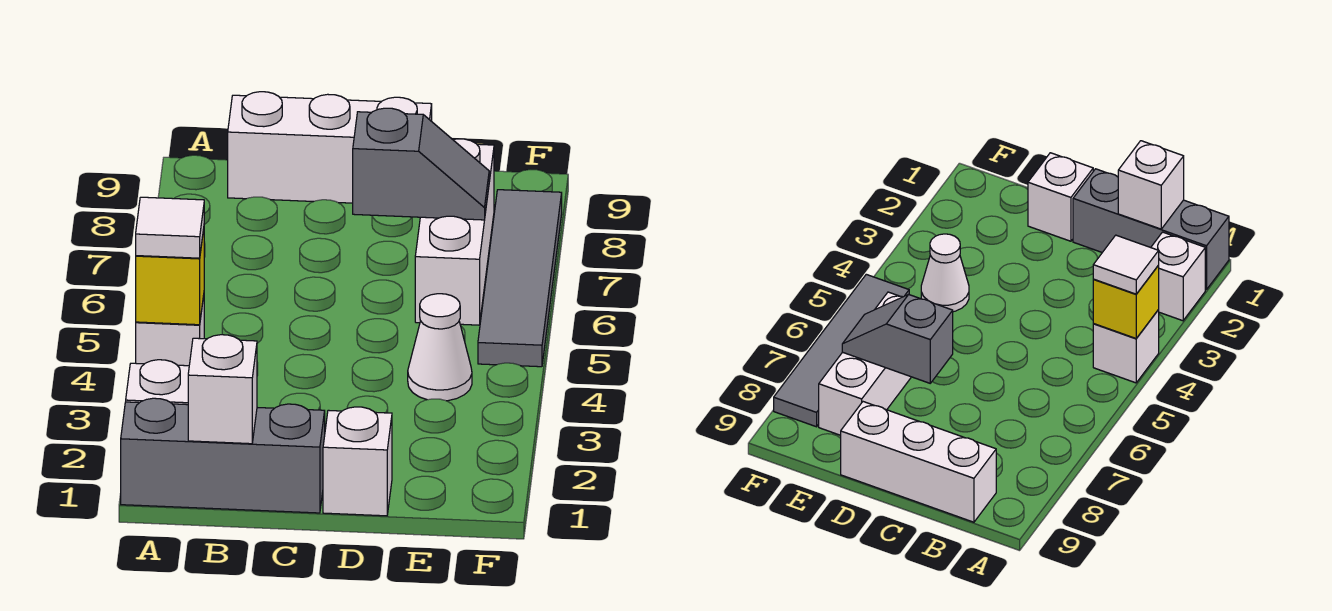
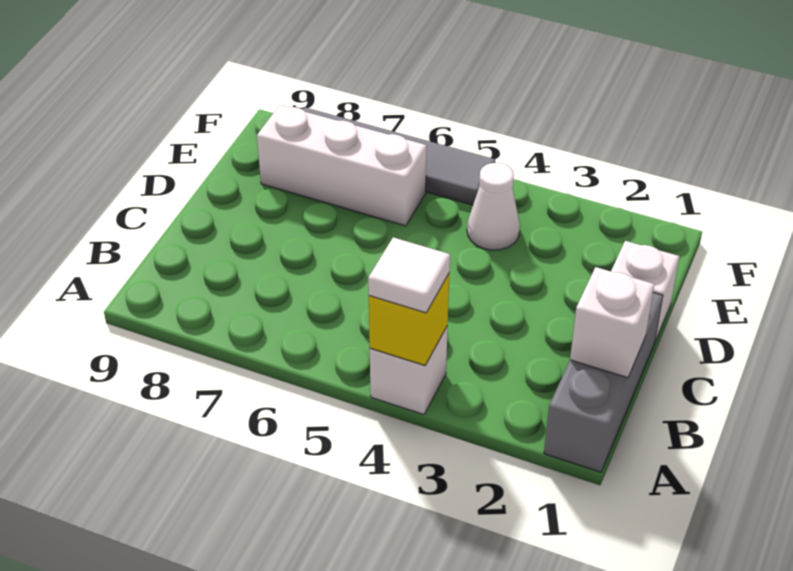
white brick A2 level 1 -> none
white brick B9:D9 level 1 -> none
grey slope D7:E7 level 2 top D -> none

